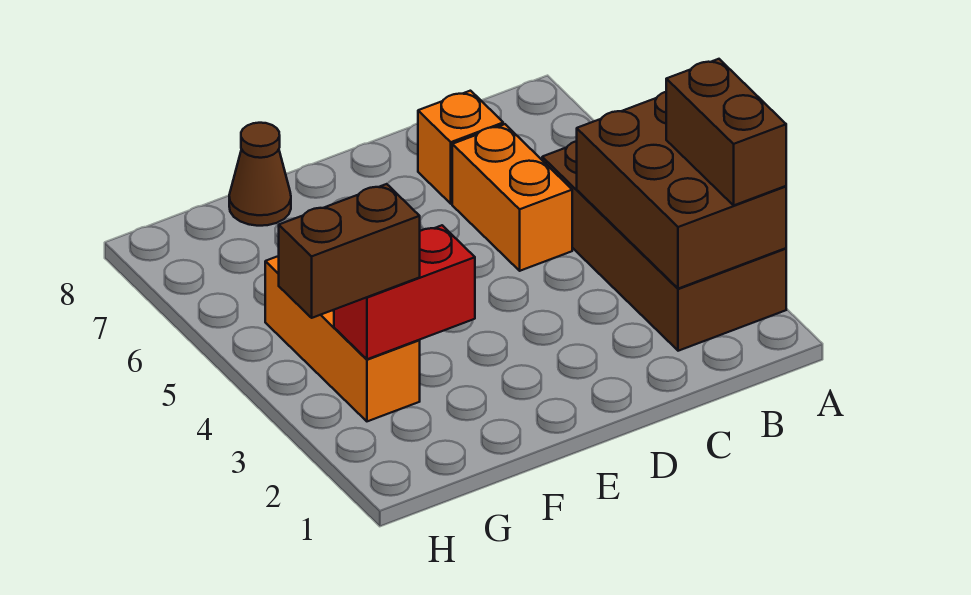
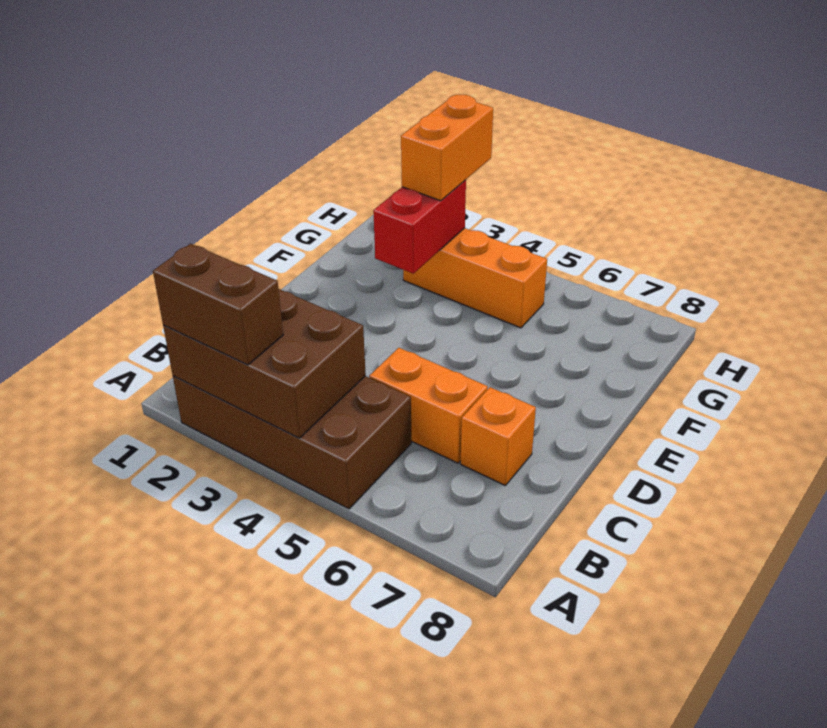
brown cone F8 level 1 -> none
brown brick G3:H3 level 3 -> orange brick G3:H3 level 3

